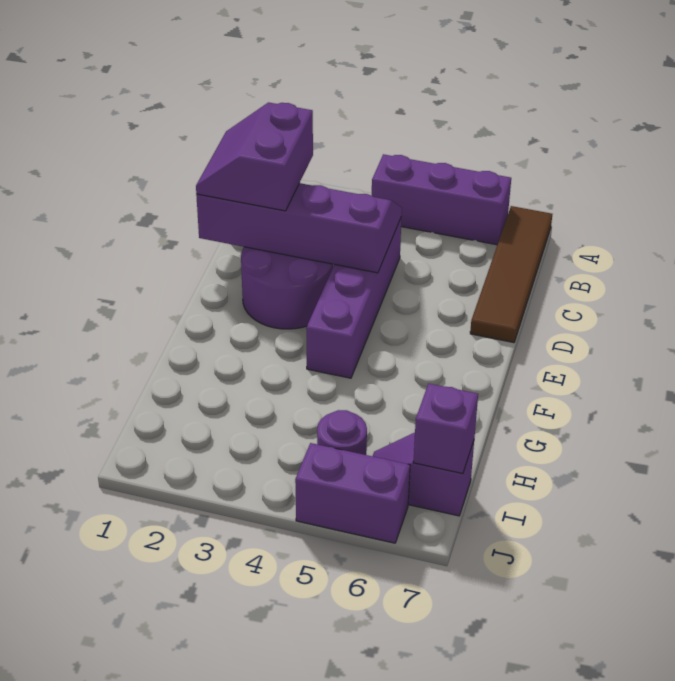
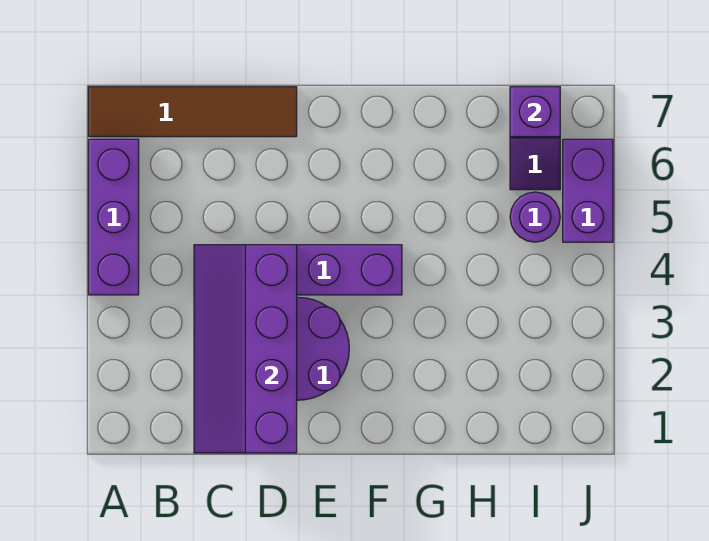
purple slope C1:D2 level 3 top 2 -> none

